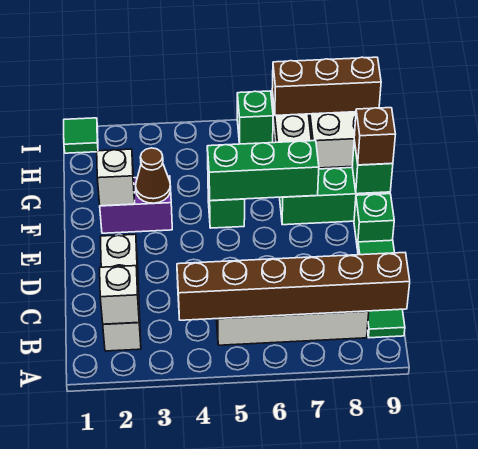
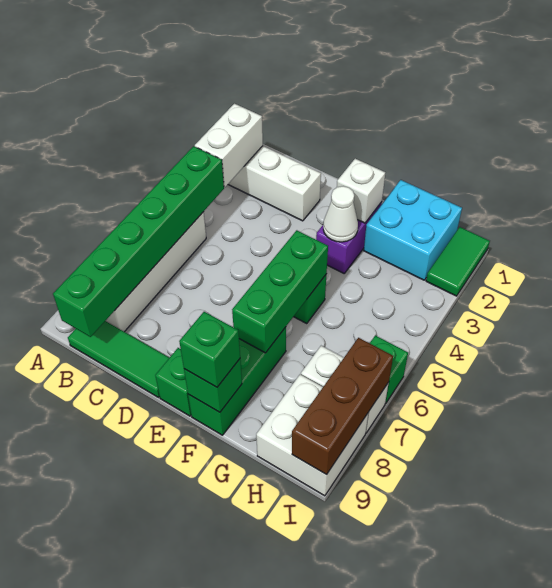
white brick B2 level 2 -> white brick B2:B3 level 2
brown brick B4:B9 level 2 -> green brick B4:B9 level 2
brown cone F3 level 2 -> white cone F3 level 2
brown brick F9 level 3 -> green brick F9 level 3
none -> cyan brick G1:H2 level 1
green tile I1 level 1 -> green tile I1:I2 level 1

